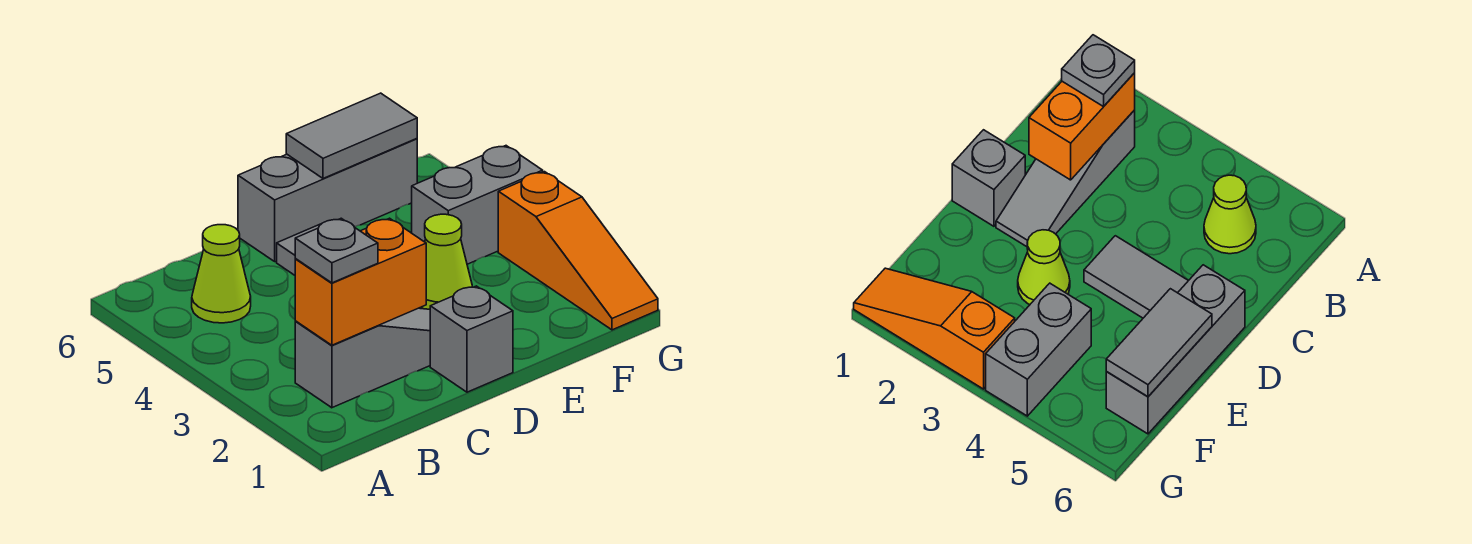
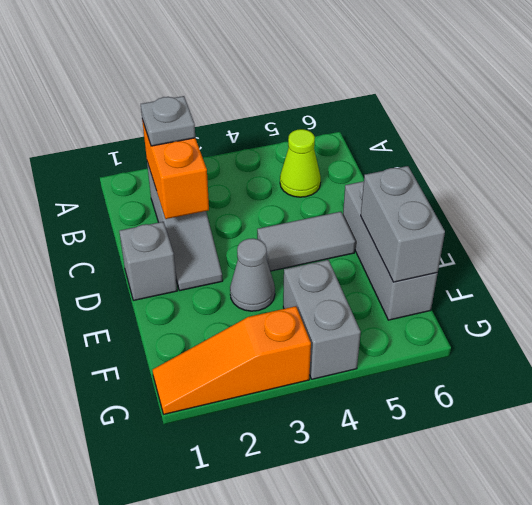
lime cone E3 level 1 -> grey cone E3 level 1
grey tile E6:F6 level 2 -> grey brick E6:F6 level 2

